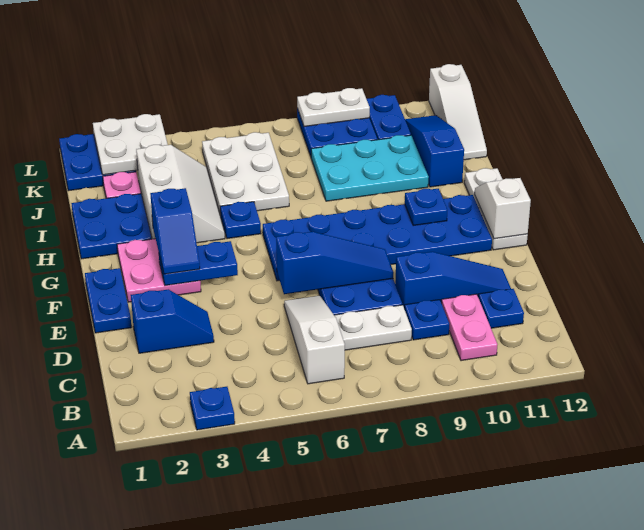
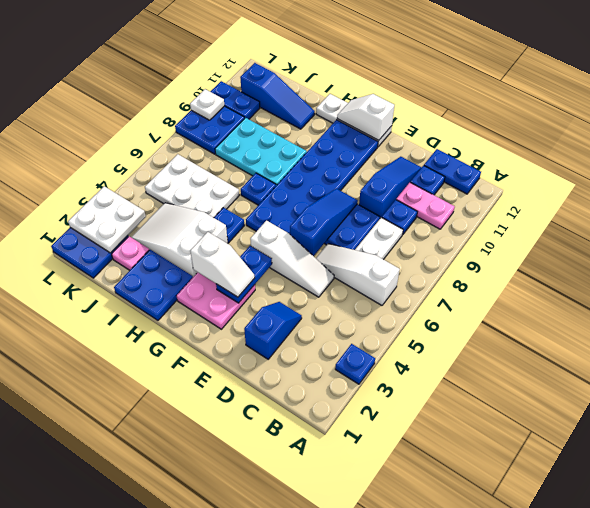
blue plate E1:F1 level 1 -> blue plate B12:C12 level 1
blue slope F3:G3 level 3 top G -> white slope F3:G3 level 3 top G
blue plate G10 level 2 -> blue plate H7 level 1
white slope H3:J4 level 1 top 3 -> white slope H3:J4 level 1 top H
cyan plate I8:J10 level 1 -> cyan plate H8:J9 level 1
blue slope I11:K11 level 1 top I -> blue slope I11:K11 level 1 top K
white slope J12:L12 level 1 top L -> white slope D5:F5 level 1 top F
white plate L8:L9 level 2 -> white plate L9 level 2

